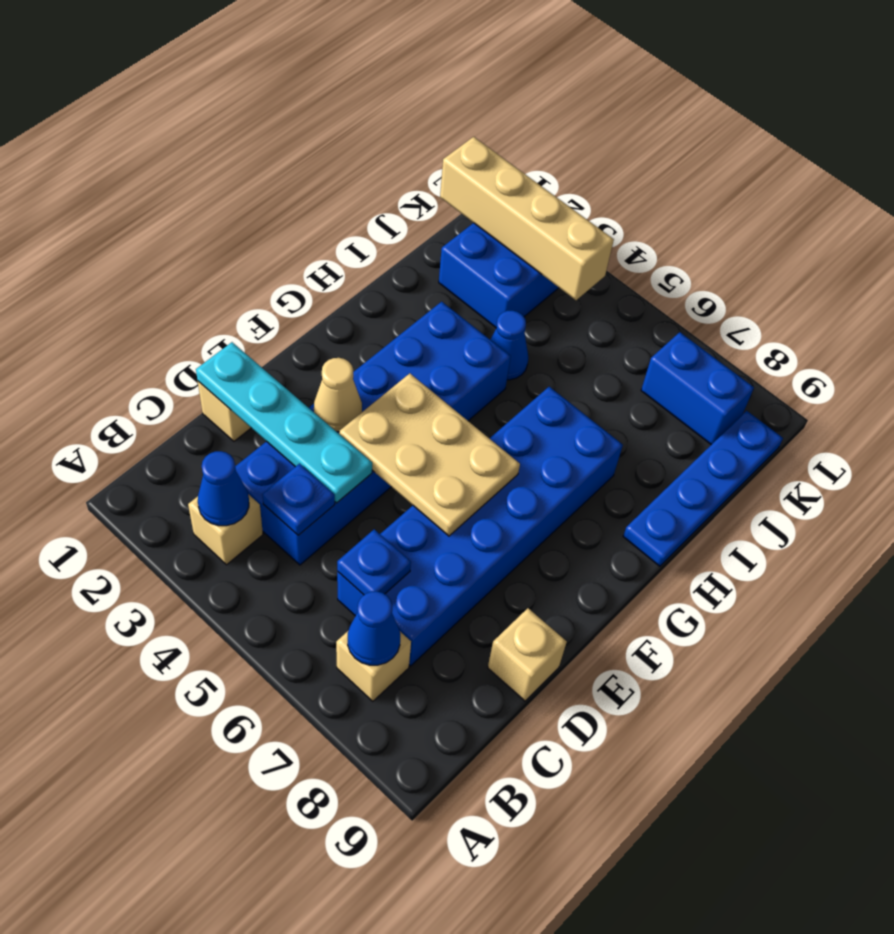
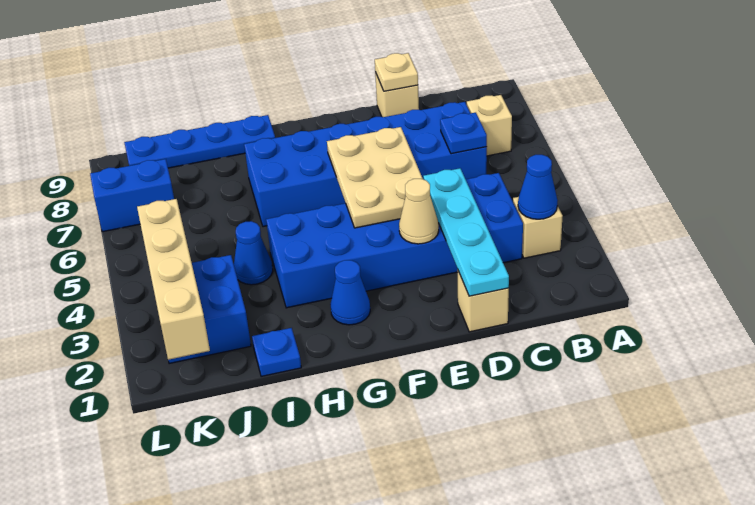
blue cone B7 level 2 -> blue cone G2 level 1
blue plate C4 level 2 -> blue plate I1 level 1
none -> tan plate D9 level 2
blue brick K7:K8 level 1 -> blue brick K7:L7 level 1

